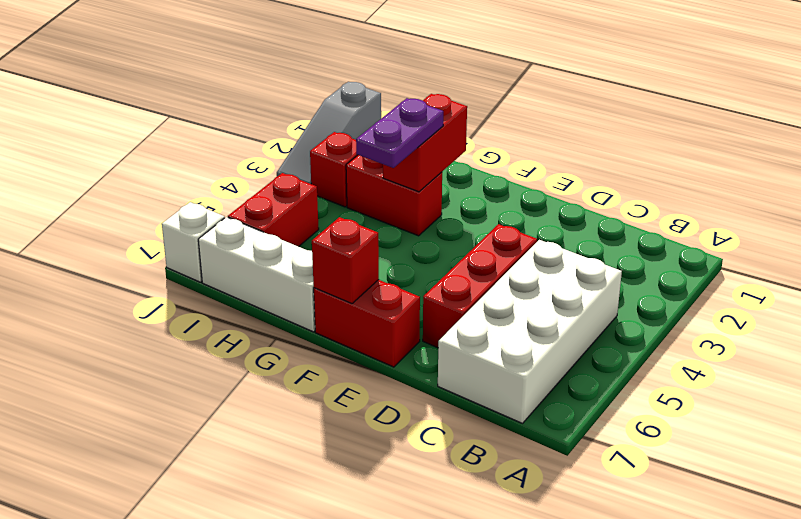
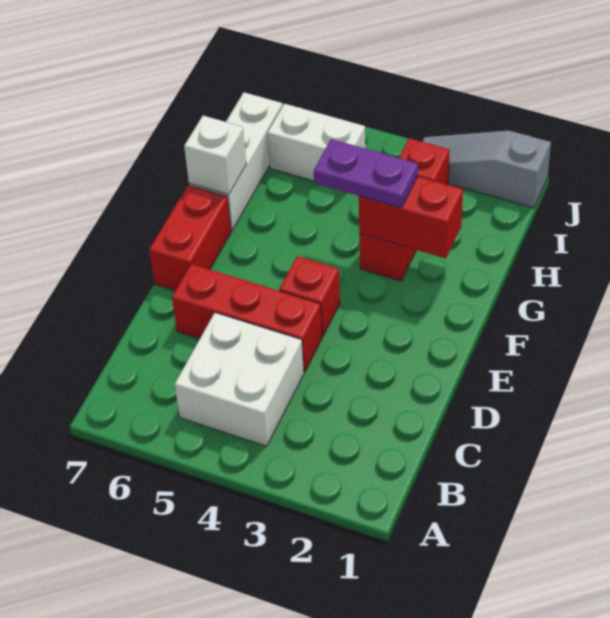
white brick B4:C7 level 1 -> white brick B4:C5 level 1
red brick F7 level 2 -> red brick E4 level 1
red brick I5:I6 level 1 -> white brick I5:I6 level 1
white brick J7 level 1 -> white brick G7 level 2

